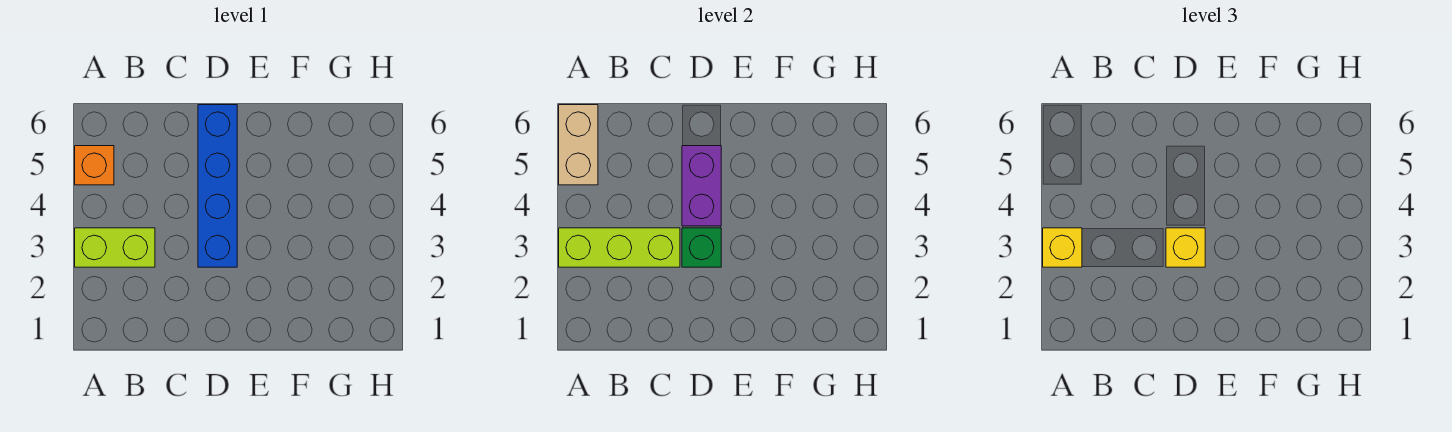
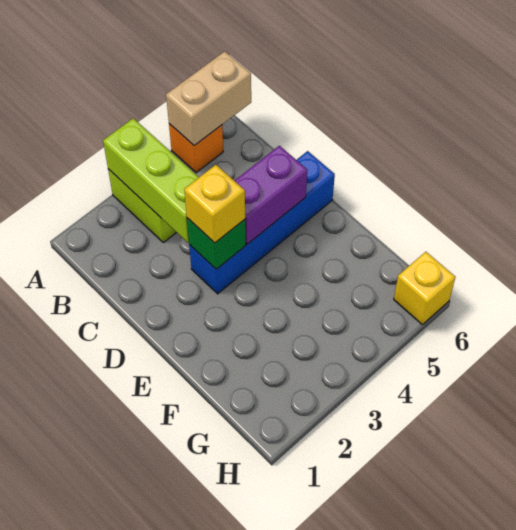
yellow brick A3 level 3 -> yellow brick H6 level 1

